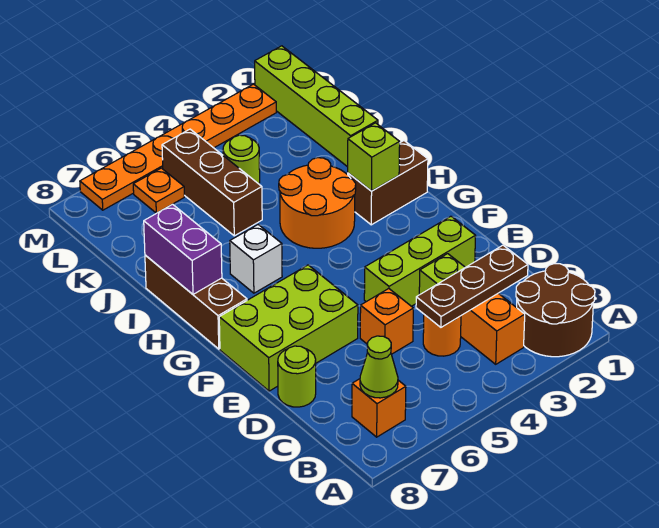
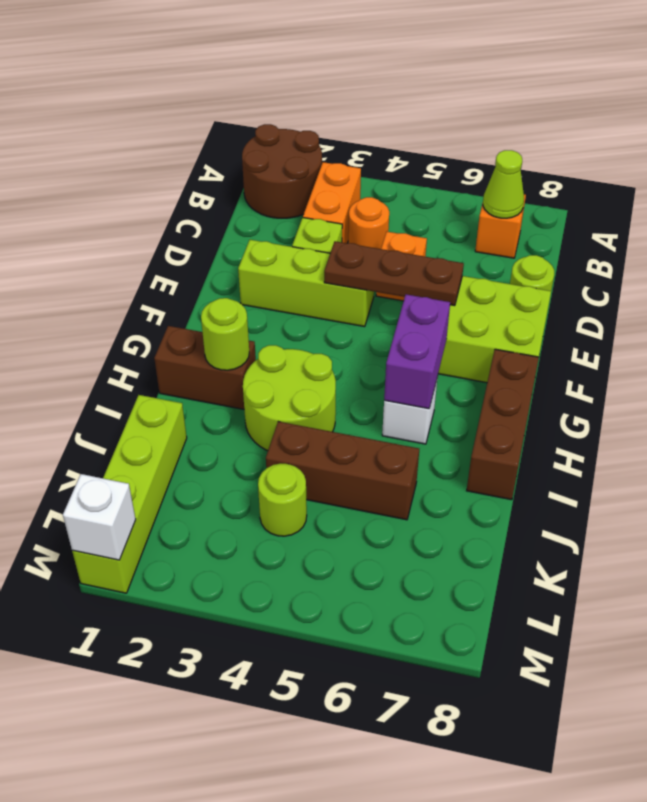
brown plate C2:C4 level 2 -> brown plate E4:E6 level 2
lime brick H2 level 2 -> lime round brick H2 level 2
orange round brick H3:I4 level 1 -> lime round brick H3:I4 level 1
purple brick H8:I8 level 2 -> purple brick G6:H6 level 2
brown brick J5:L5 level 1 -> brown brick J4:J6 level 1
orange plate L6 level 1 -> none
none -> white brick M1 level 2
orange plate M2:M7 level 1 -> none

